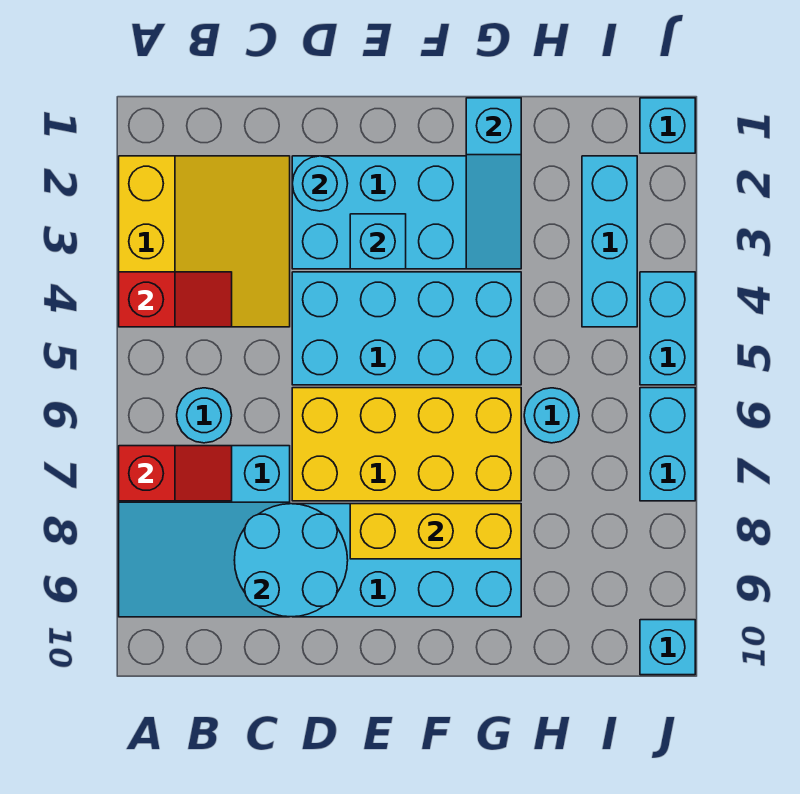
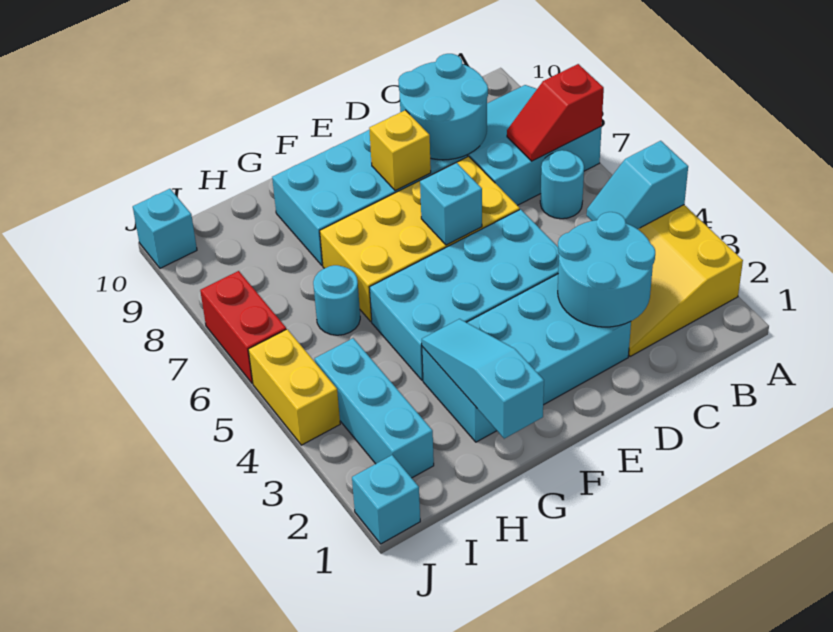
red slope A4:B4 level 2 top A -> cyan slope A4:B4 level 2 top A
cyan round brick D2 level 2 -> cyan round brick C2:D3 level 2
cyan brick E3 level 2 -> cyan brick E6 level 2
yellow brick E8:G8 level 2 -> yellow brick E8 level 2
cyan brick J4:J5 level 1 -> yellow brick J4:J5 level 1
cyan brick J6:J7 level 1 -> red brick J6:J7 level 1

